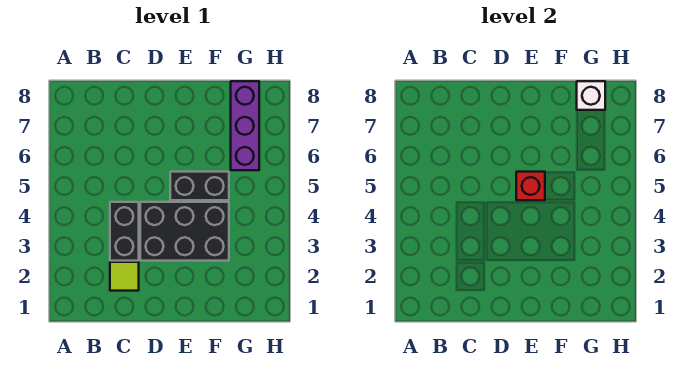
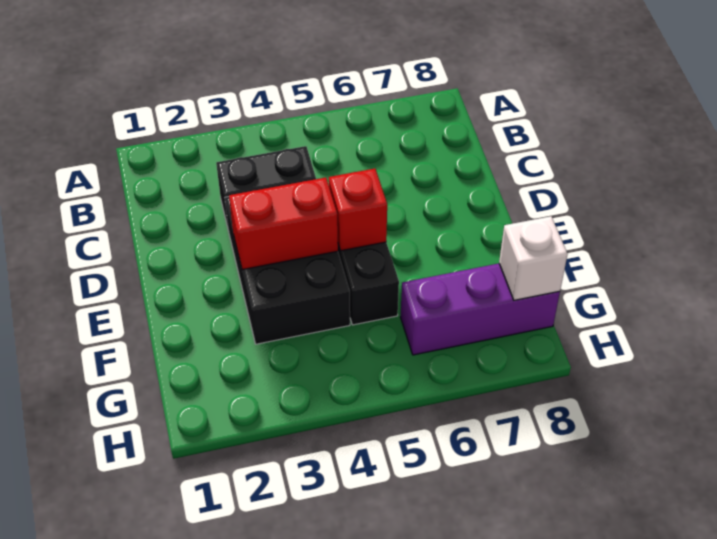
lime tile C2 level 1 -> none
none -> red brick E3:E4 level 2

